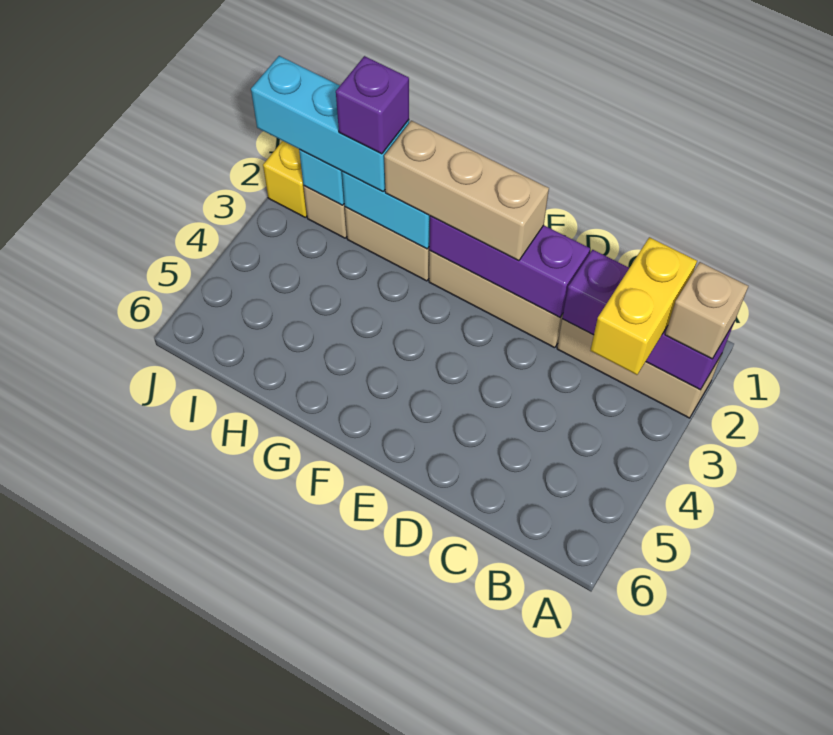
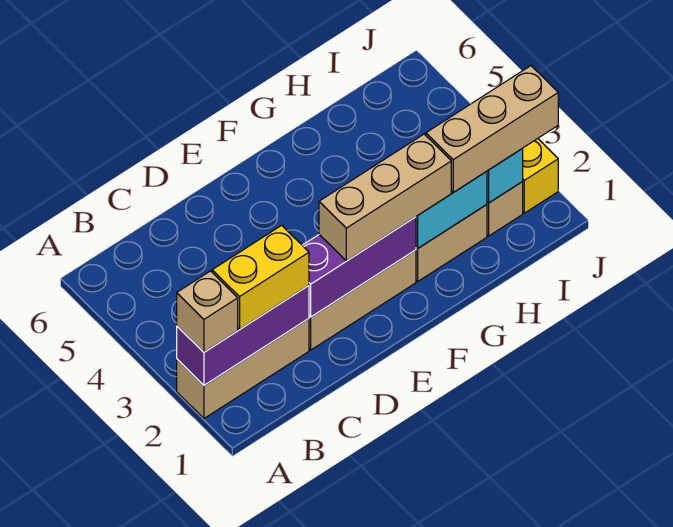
yellow brick B2:B3 level 3 -> yellow brick B2:C2 level 3
cyan brick H2:J2 level 3 -> tan brick H2:J2 level 3
purple brick H2 level 4 -> none

